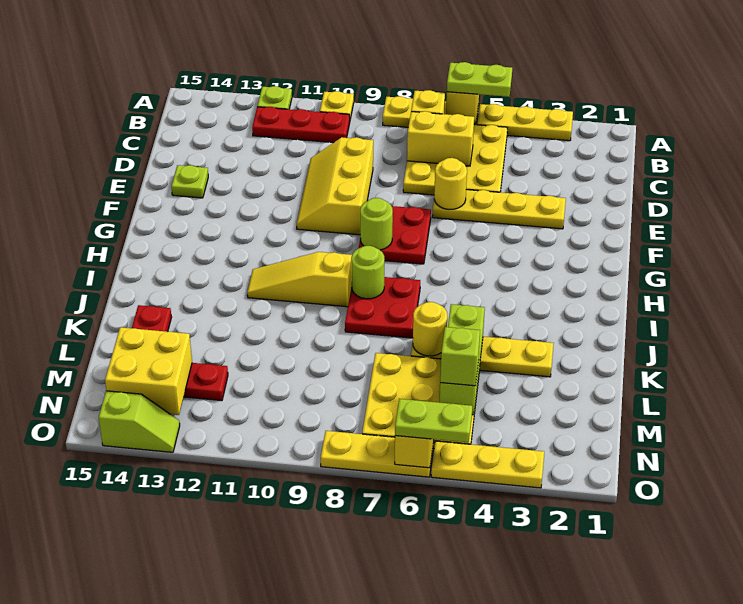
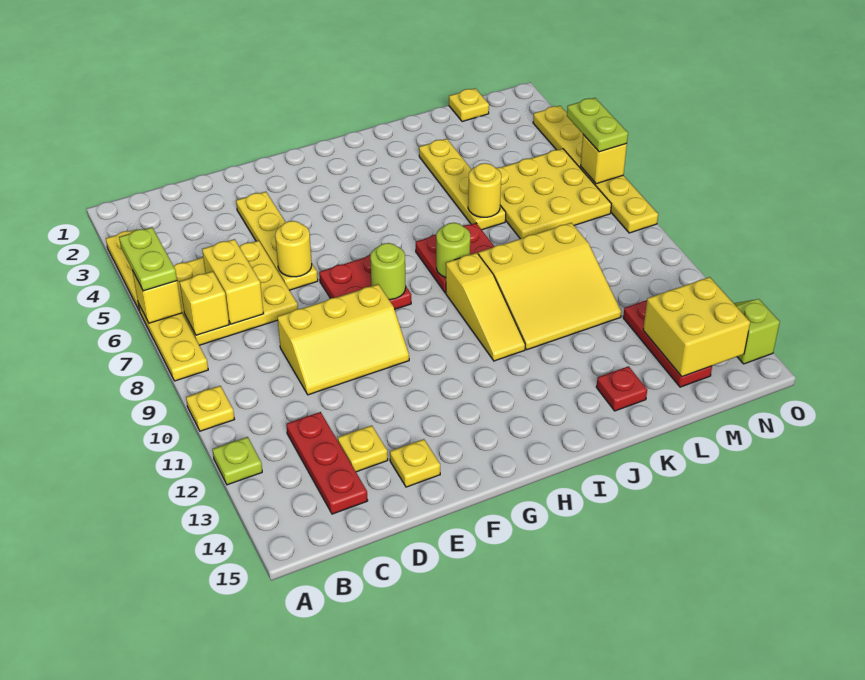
red plate B10:B12 level 1 -> red plate C12:C14 level 1
none -> yellow plate D13 level 1
lime plate E14 level 1 -> yellow plate E14 level 1
none -> yellow slope J9:L11 level 1 top 9
lime brick K5:M5 level 2 -> none
none -> yellow plate M1 level 1
lime brick M5 level 3 -> none

